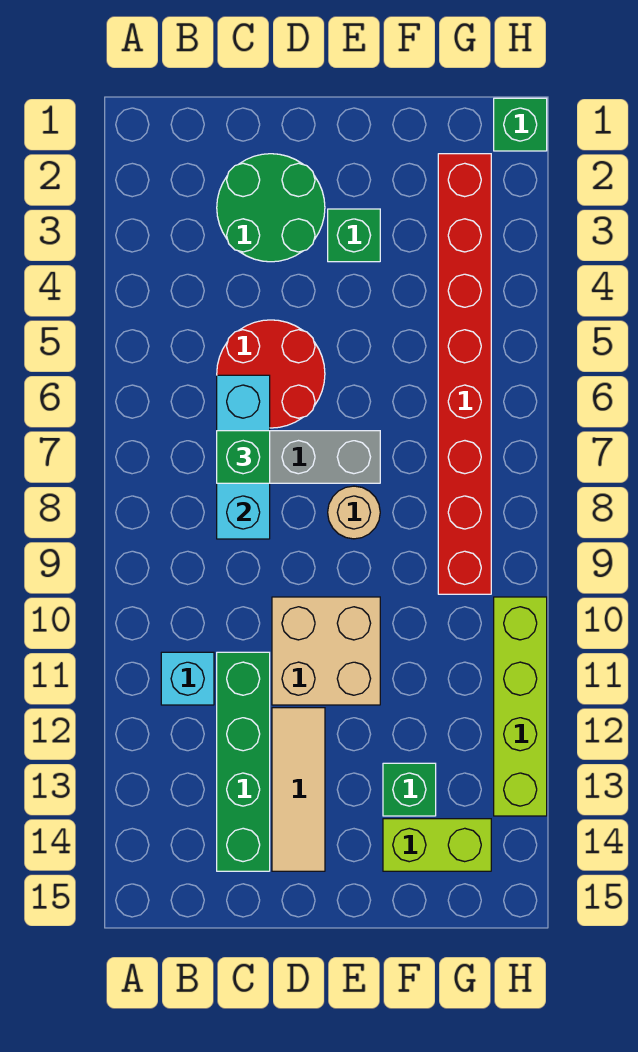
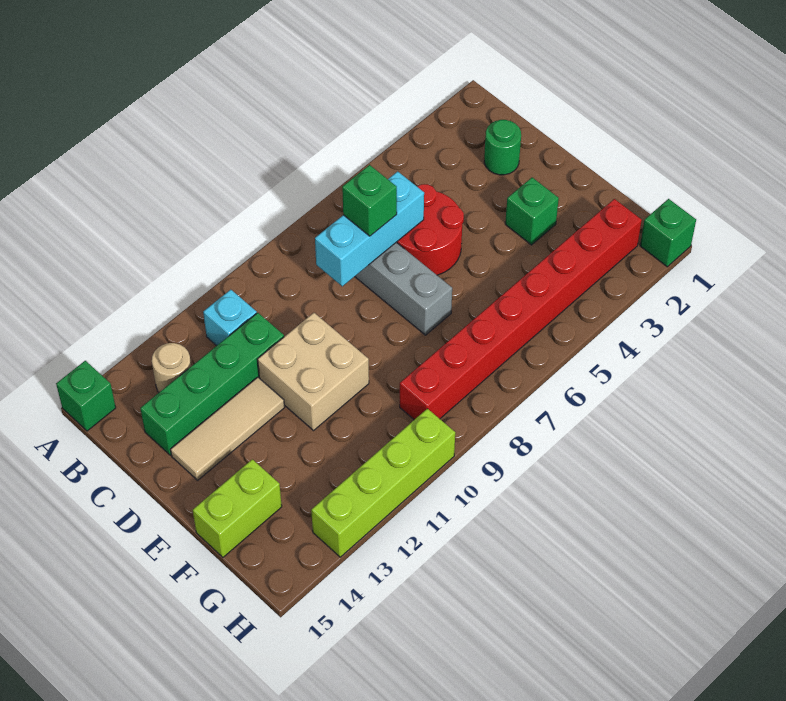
green round brick C2:D3 level 1 -> green round brick C2 level 1
tan round brick E8 level 1 -> tan round brick B13 level 1
green brick F13 level 1 -> green brick A15 level 1
lime brick F14:G14 level 1 -> lime brick F14:F15 level 1

